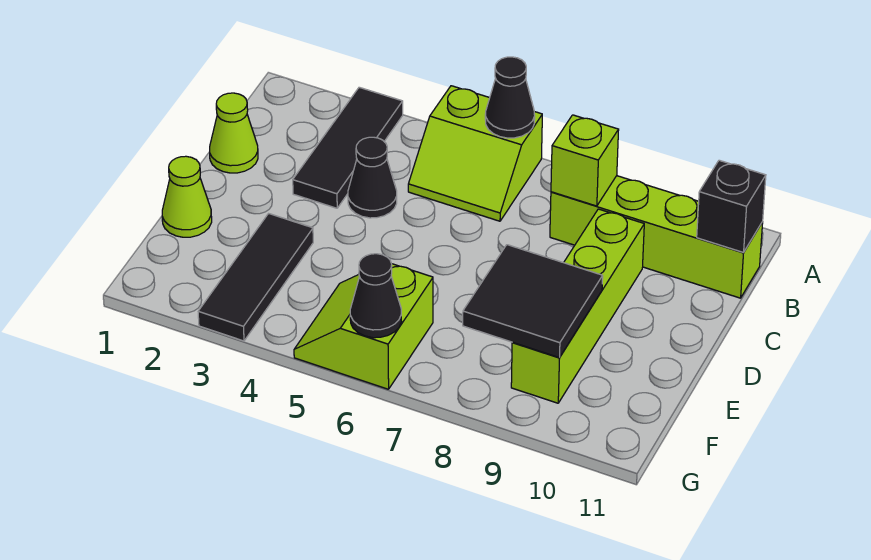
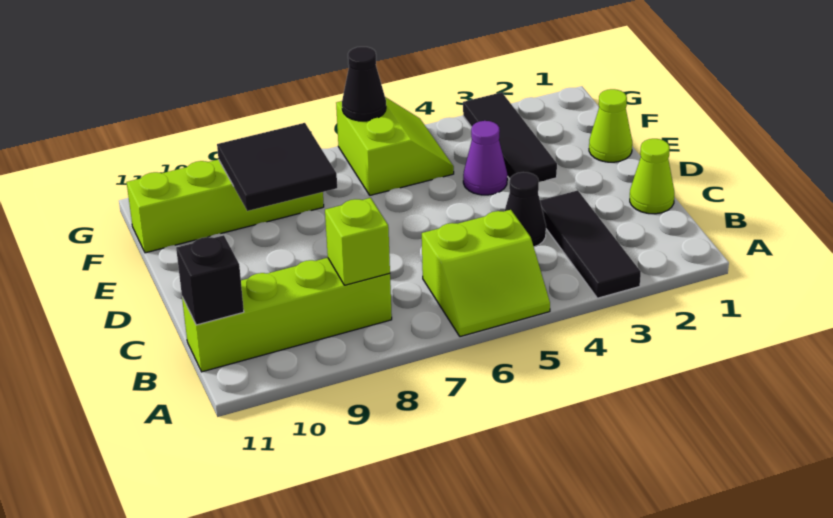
lime slope A5:B6 level 1 top A -> lime slope A5:B6 level 1 top B
black cone A6 level 2 -> none
lime brick C9:F9 level 1 -> lime brick F8:F11 level 1
none -> purple cone E4 level 1

